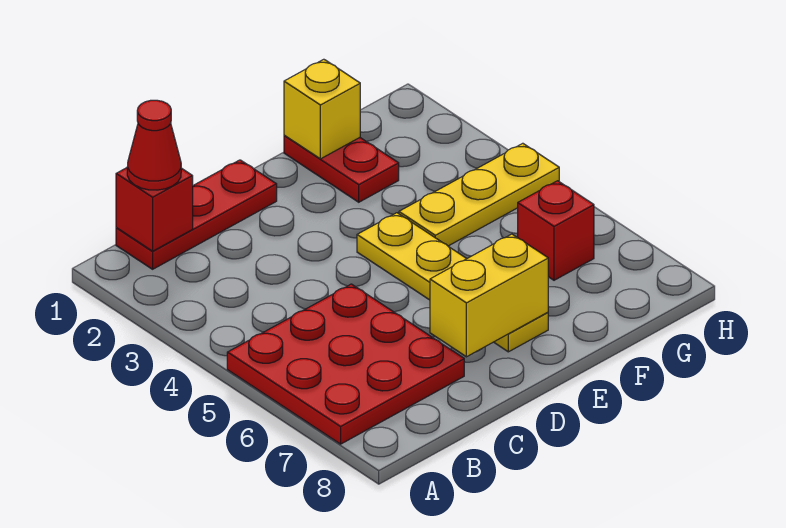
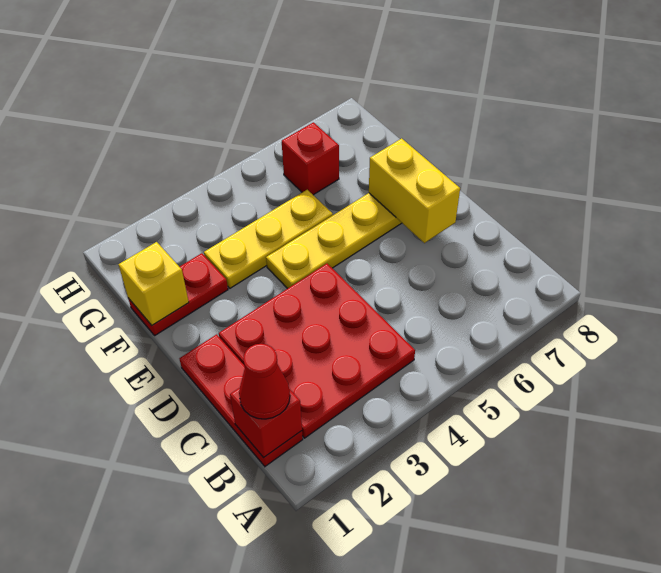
red plate A5:C7 level 1 -> red plate B2:D4 level 1
yellow plate F4:H4 level 1 -> yellow plate F3:F5 level 1

